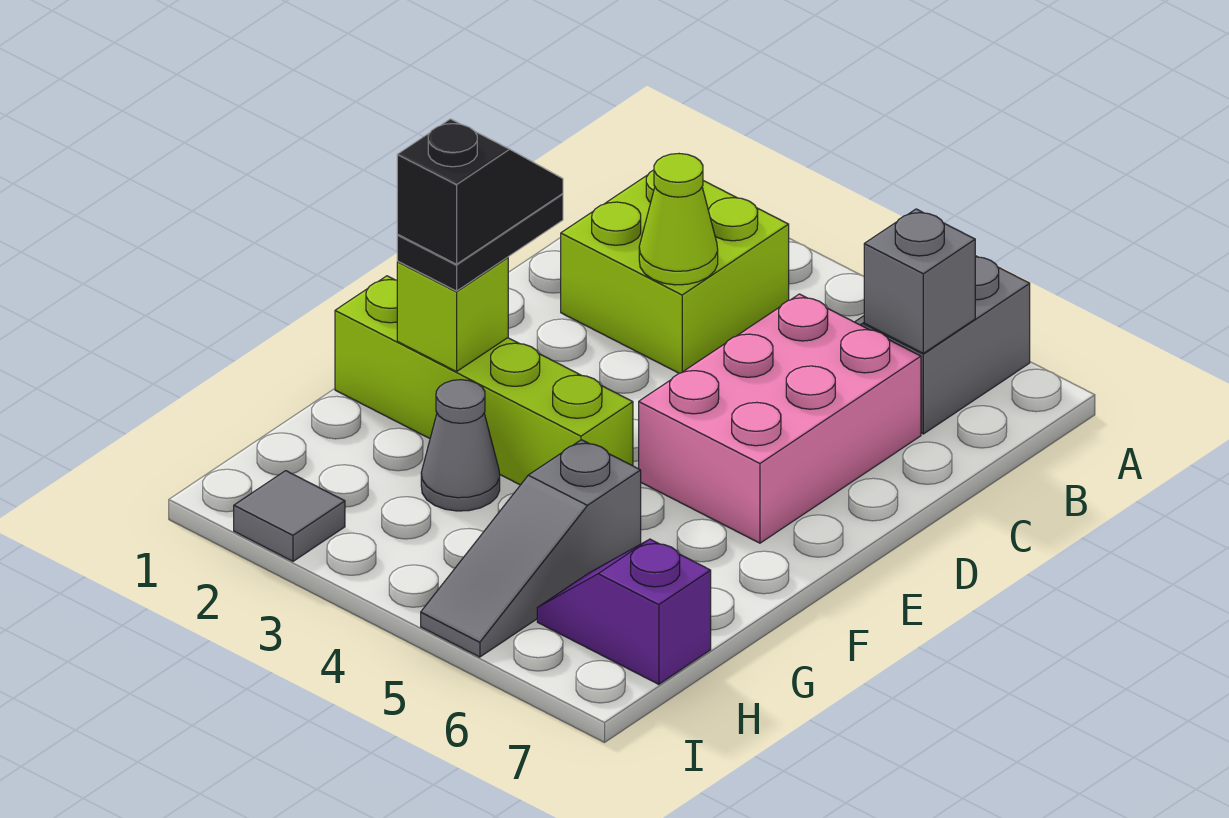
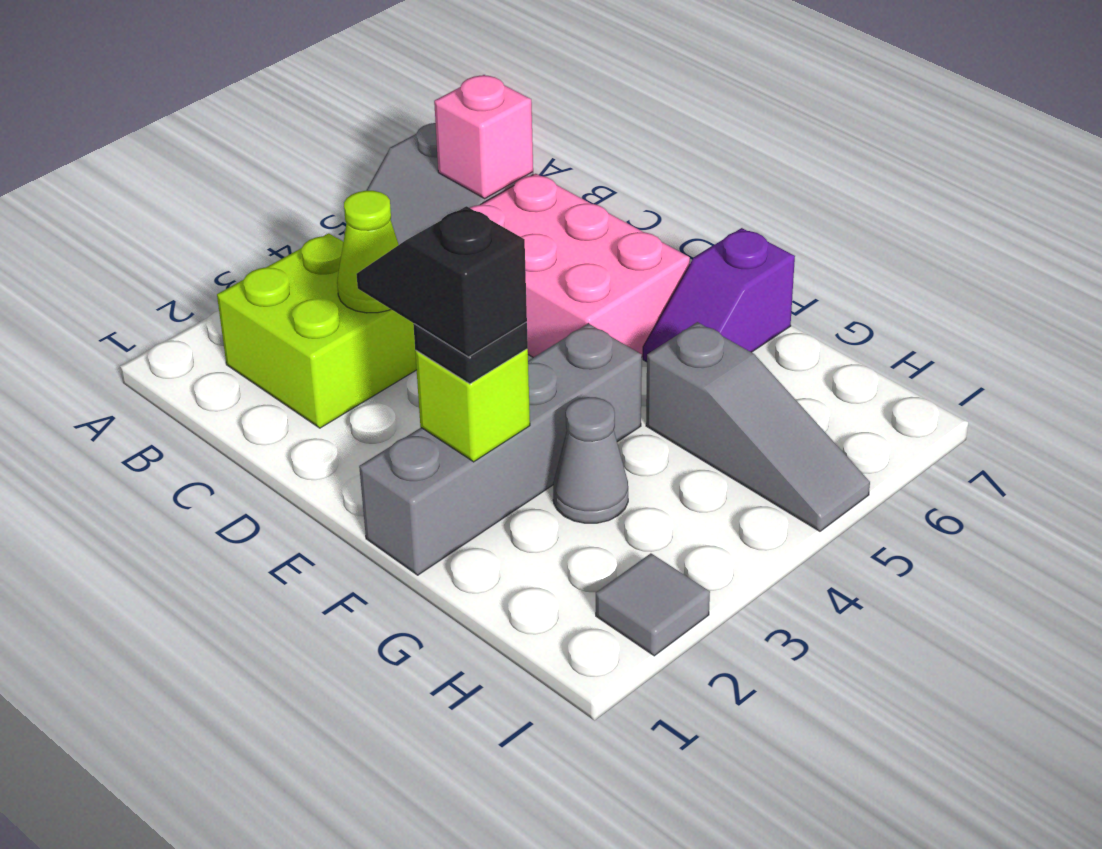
grey brick B6 level 2 -> pink brick B6 level 2
black plate E2:F2 level 3 -> black plate F2 level 3
lime brick F1:F4 level 1 -> grey brick F1:F4 level 1
purple slope H6:H7 level 1 top 7 -> purple slope F6:F7 level 1 top 7

